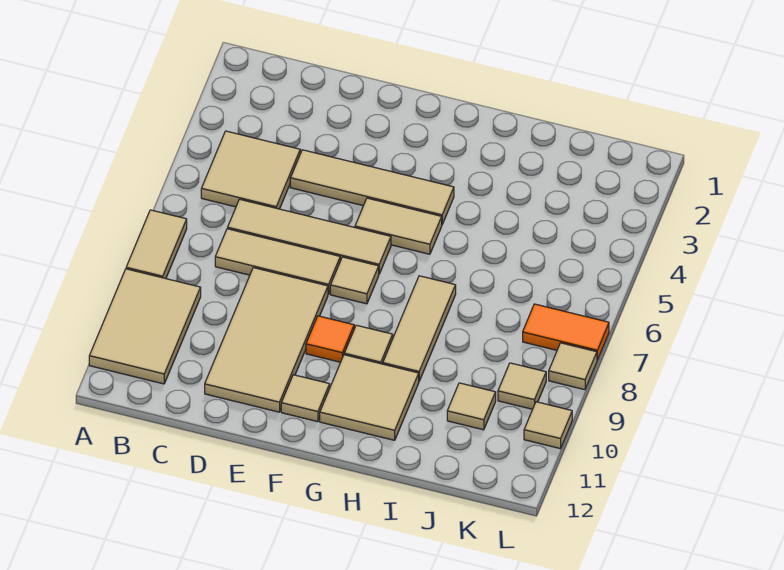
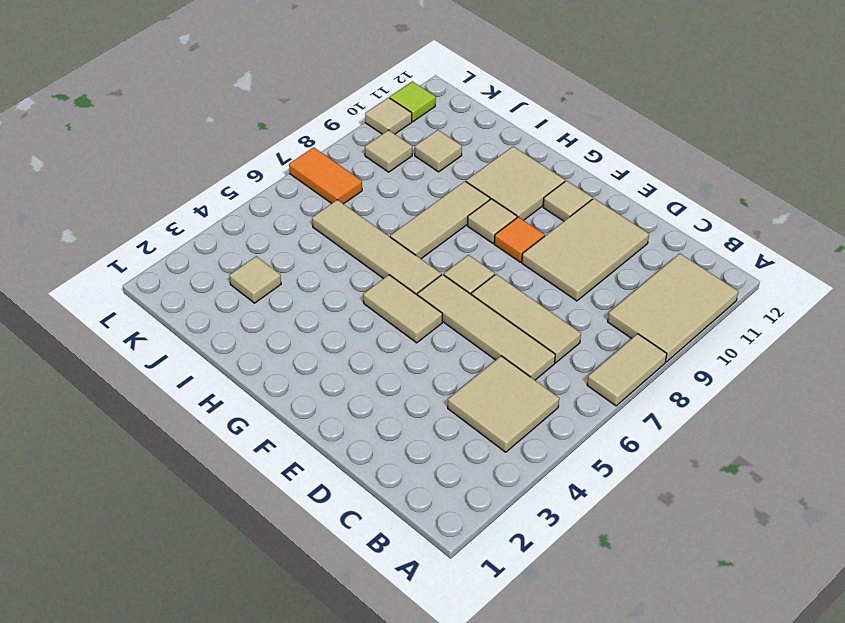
tan tile D4:G4 level 1 -> tan tile G6:J6 level 1
tan tile D8:E11 level 1 -> tan tile D9:E11 level 1
tan tile L8 level 1 -> tan tile J3 level 1
none -> lime tile L11 level 1

